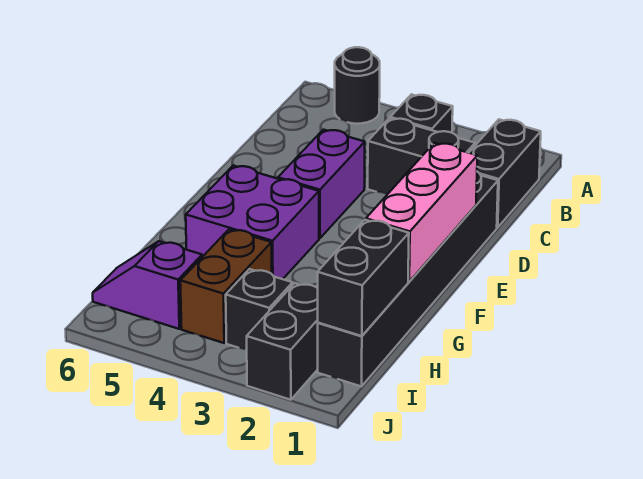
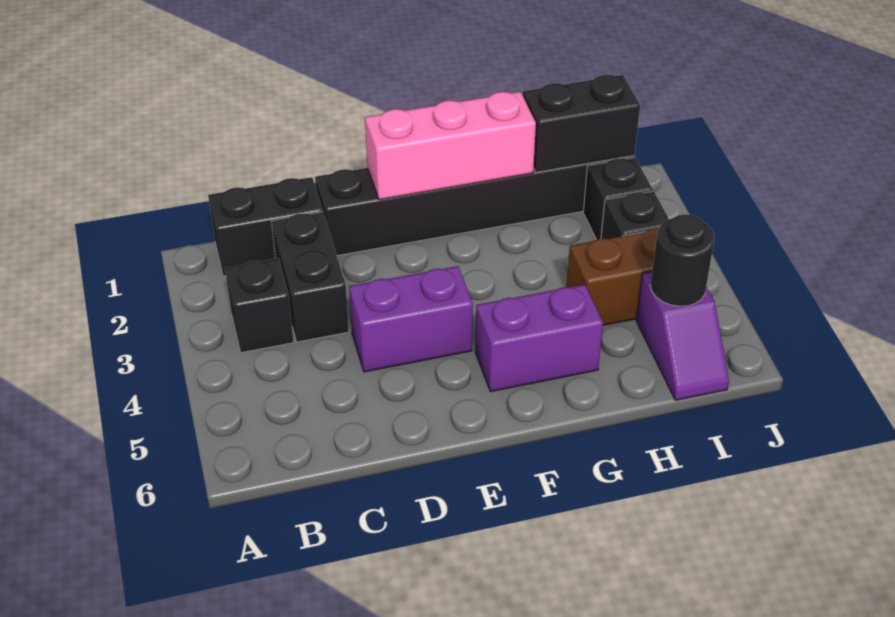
black round brick A5 level 1 -> black round brick I5 level 2
purple brick F4:G5 level 1 -> purple brick F5:G5 level 1
black brick I2:J2 level 1 -> black brick I2 level 1

